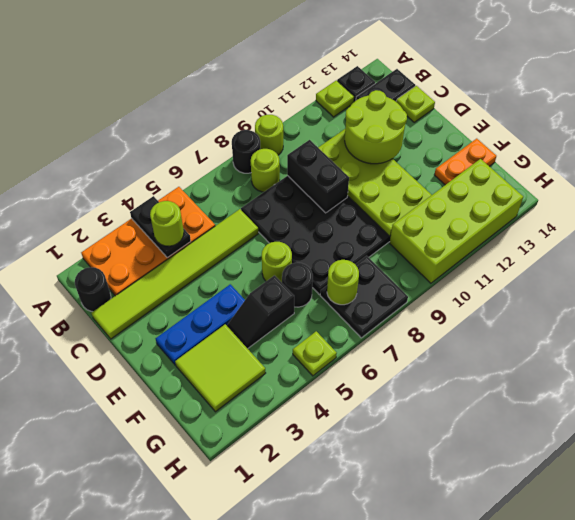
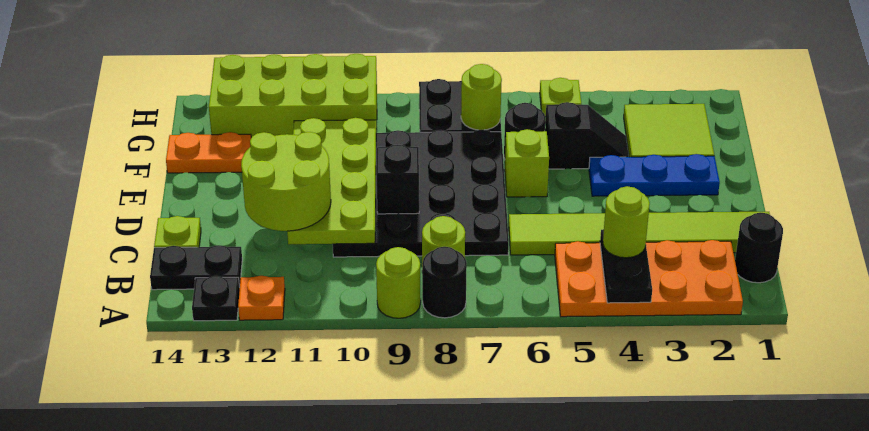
lime plate A12 level 1 -> orange plate A12 level 1
black brick C9:D9 level 2 -> black brick D9 level 2
lime round brick E6 level 1 -> lime brick E6 level 1

